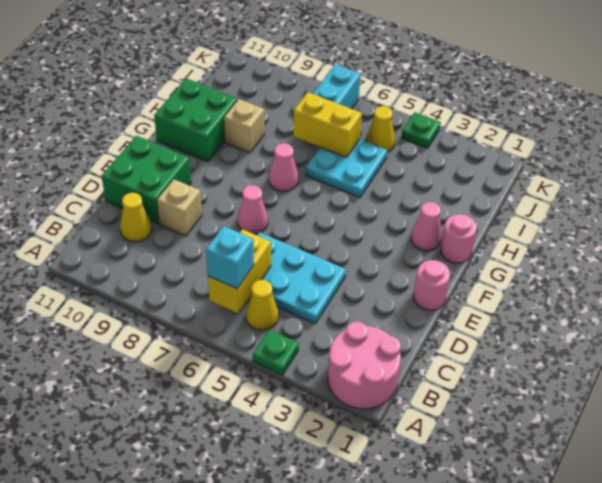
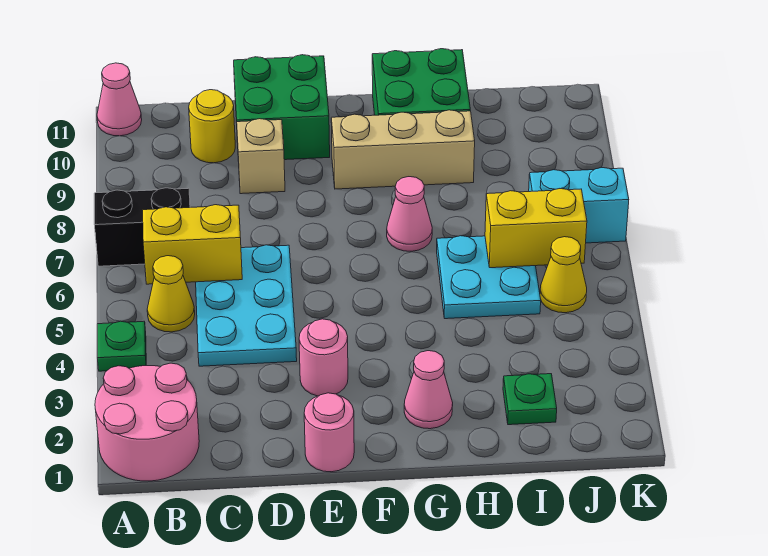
none -> black brick A7:B7 level 1
cyan brick B6 level 3 -> none
yellow cone C10 level 1 -> yellow round brick C10 level 1
pink cone E7 level 1 -> pink cone A11 level 1
pink round brick G1 level 1 -> pink round brick E3 level 1
tan brick H9 level 1 -> tan brick F9:H9 level 1
yellow brick I6:I7 level 2 -> yellow brick I6:J6 level 2
green plate K4 level 1 -> green plate I2 level 1

